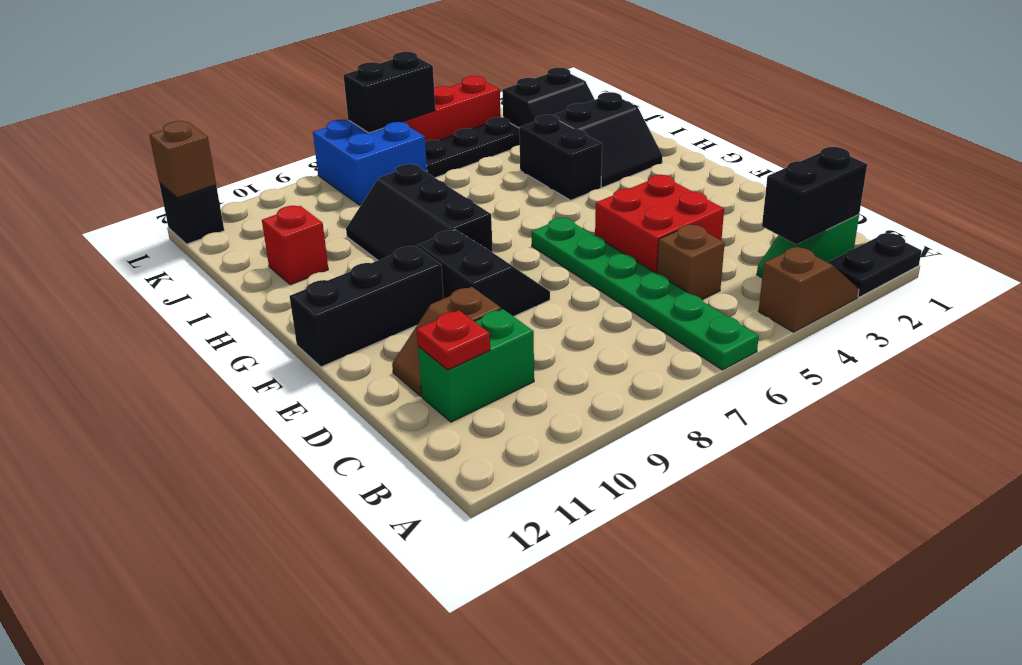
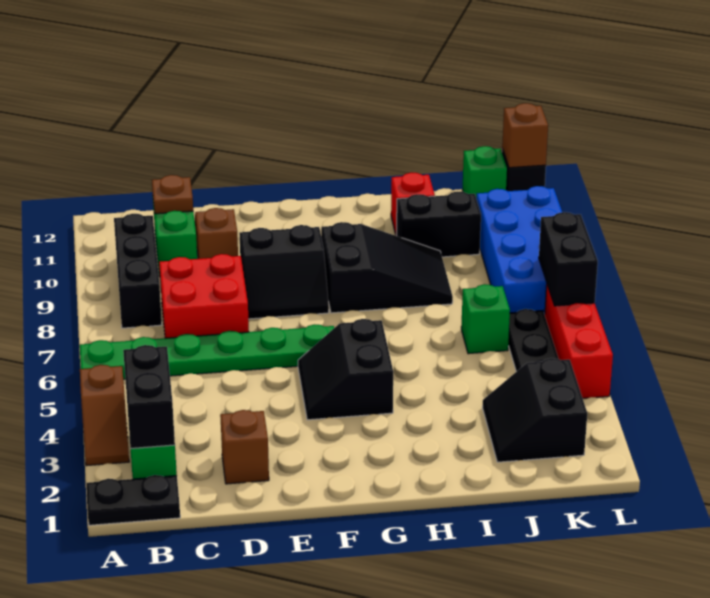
black plate A1:A2 level 1 -> black plate A1:B1 level 1
brown brick C5 level 1 -> brown brick D2 level 1
red plate C11 level 2 -> brown plate C11 level 2
red brick D4:E5 level 1 -> red brick C7:D8 level 1
black brick F10:F12 level 1 -> black brick B8:B10 level 1
black slope G8:I9 level 1 top 8 -> black slope G8:I9 level 1 top G
black slope H2:I3 level 1 top I -> black slope F4:G5 level 1 top G
black brick H4:I4 level 1 -> black brick I10:J10 level 1
none -> green brick J6 level 1
blue brick K7:L8 level 1 -> blue brick K7:L10 level 1
none -> green brick K12 level 1

